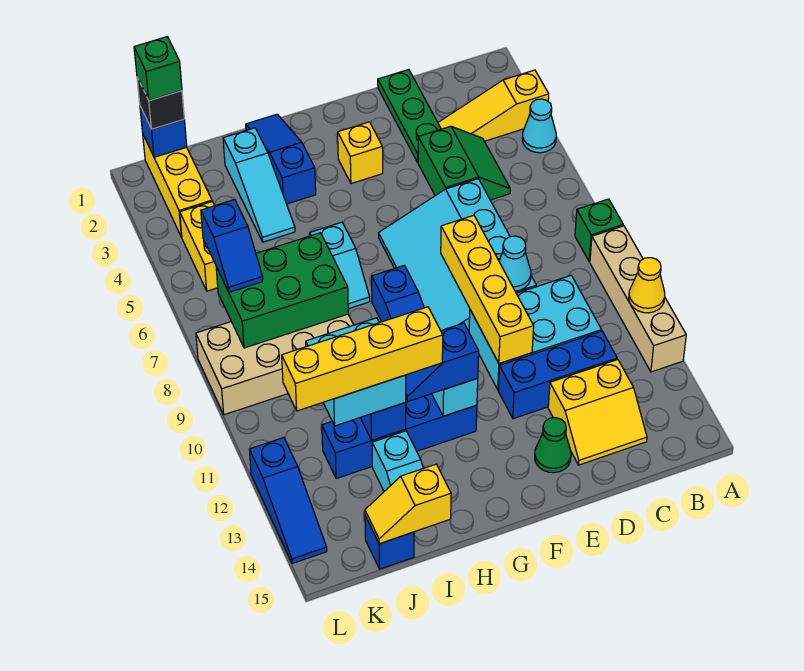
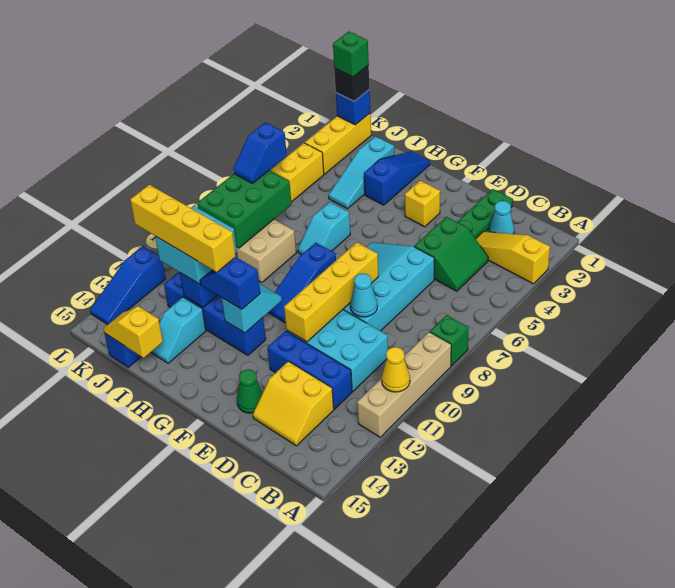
cyan cone A4 level 1 -> cyan cone C2 level 1
green brick I7:K8 level 2 -> green brick J7:K9 level 2

